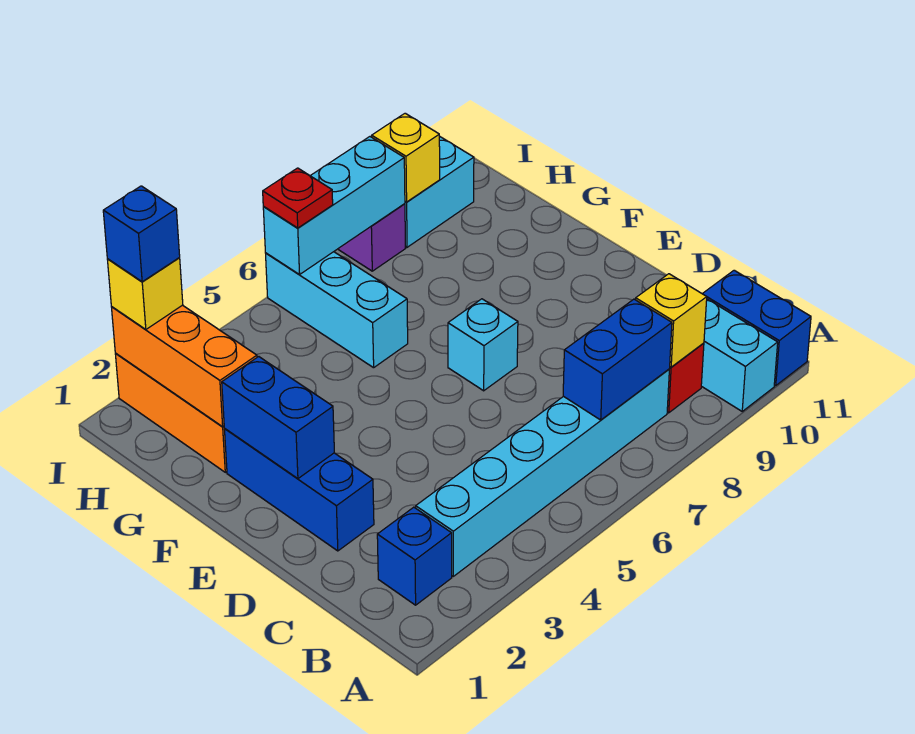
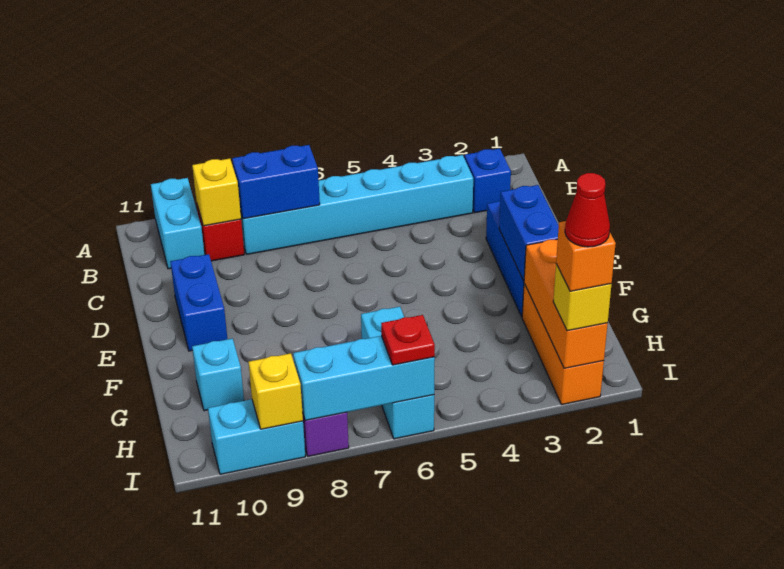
blue brick A11:B11 level 1 -> blue brick D10:E10 level 1
cyan brick E7 level 1 -> cyan brick G10 level 1
blue brick I2 level 4 -> orange brick I2 level 4
none -> red cone I2 level 5

